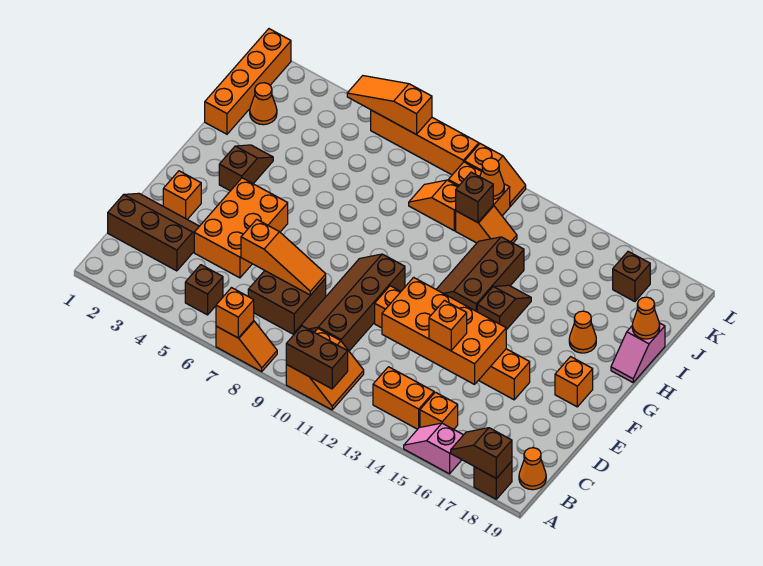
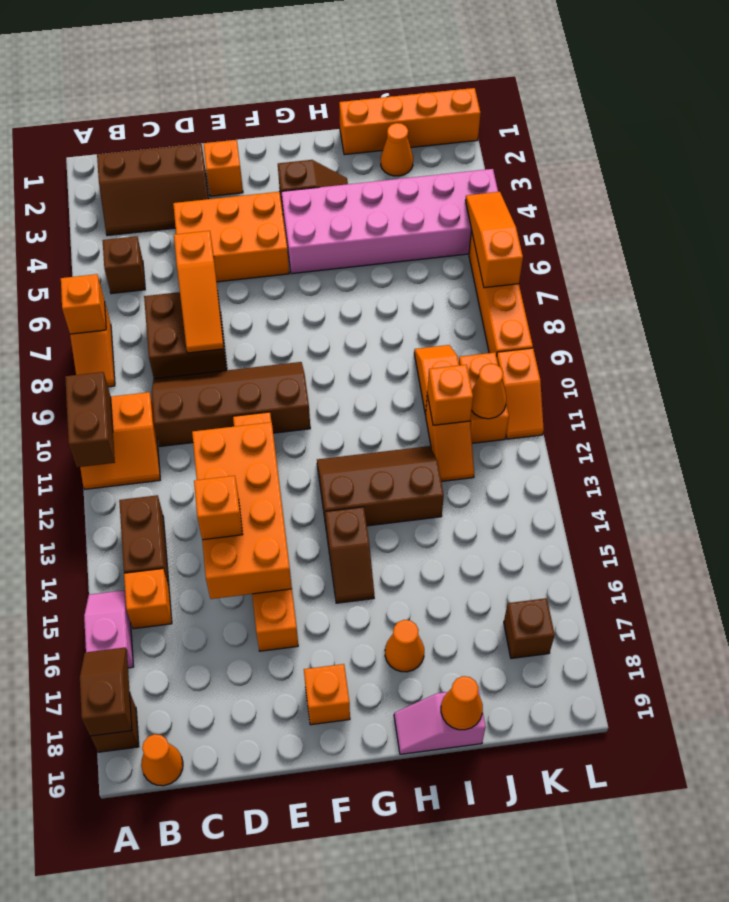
orange brick B13:B14 level 1 -> brown brick B13:B14 level 1
brown slope C1:D3 level 1 top C -> brown slope B2:D3 level 1 top 2
none -> pink brick G4:L5 level 1
brown slope G14:H14 level 1 top G -> brown slope G14:G15 level 1 top 14
brown brick J11 level 2 -> orange brick J11 level 2

